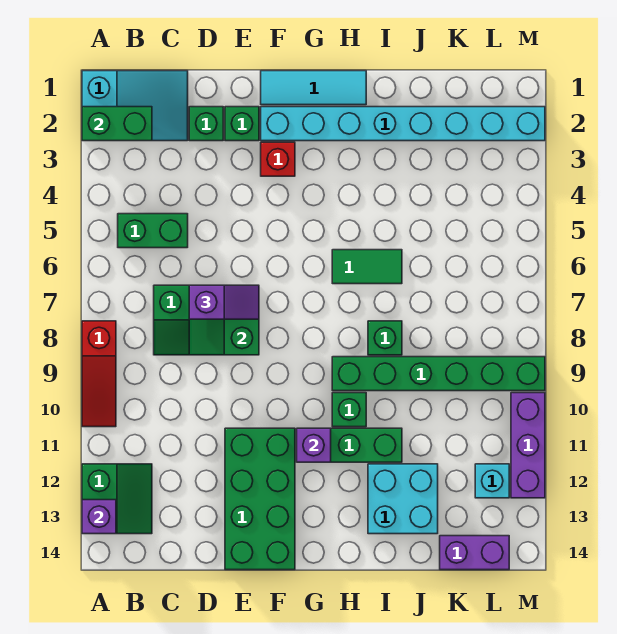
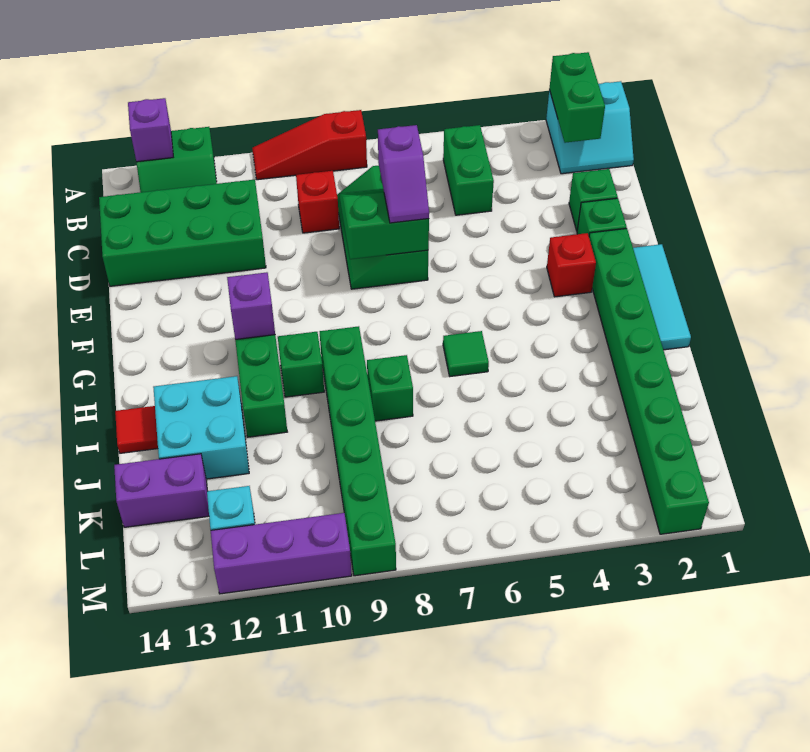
cyan slope A1:C2 level 1 top A -> cyan slope A1:B2 level 1 top A
none -> red brick C9 level 1
green brick E11:F14 level 1 -> green brick C11:D14 level 1
cyan brick F2:M2 level 1 -> green brick F2:M2 level 1
green tile H6:I6 level 1 -> green tile H6 level 1
none -> red tile I14 level 1
purple brick K14:L14 level 1 -> purple brick K13:K14 level 1

